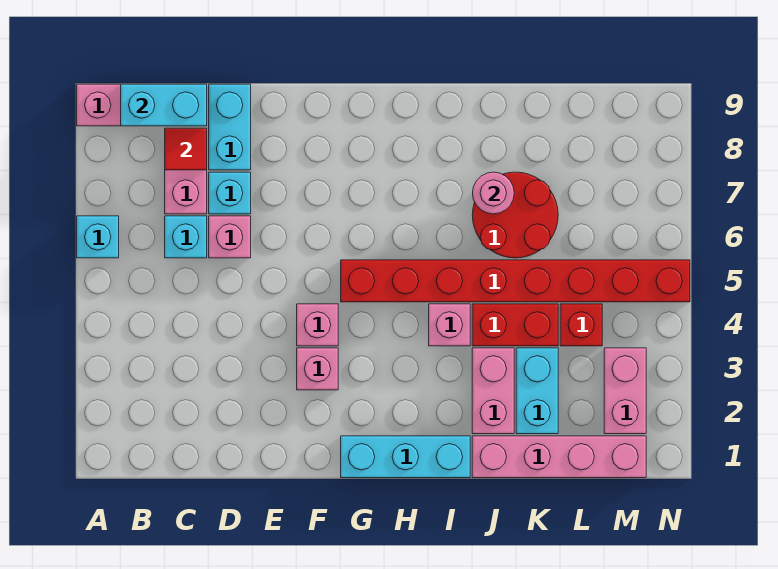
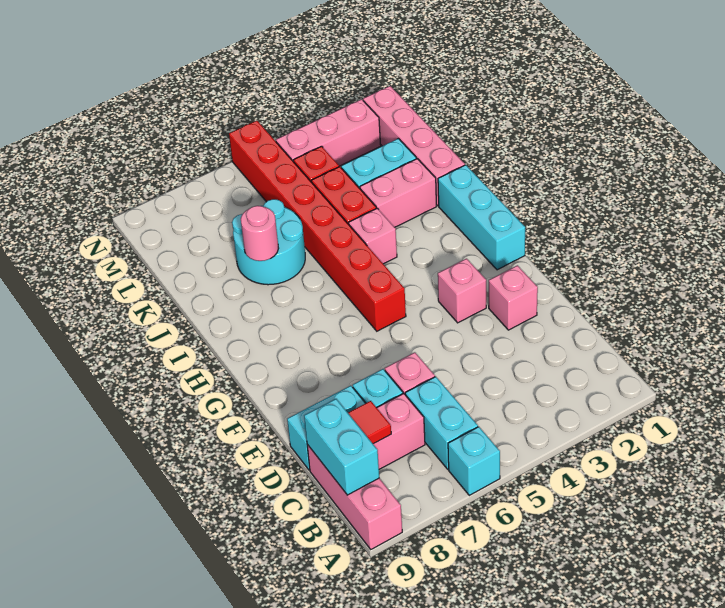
cyan brick C6 level 1 -> cyan brick B6:C6 level 1
pink brick F4 level 1 -> pink brick E2 level 1
red round brick J6:K7 level 1 -> cyan round brick J6:K7 level 1
pink brick M2:M3 level 1 -> pink brick M2:M4 level 1

